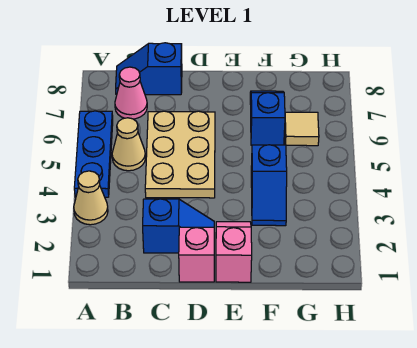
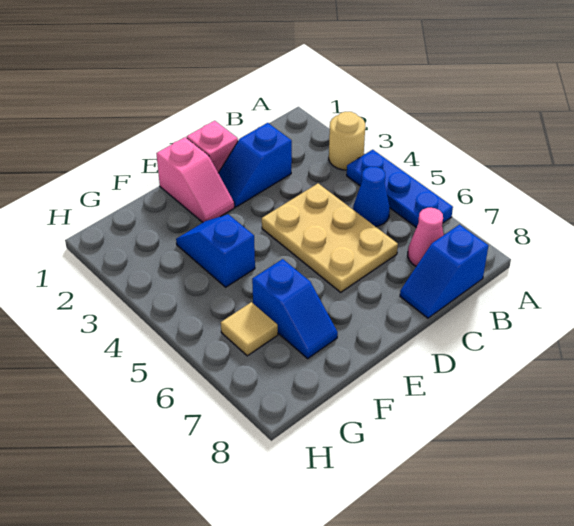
tan cone A3 level 1 -> tan round brick A3 level 1
tan cone B5 level 1 -> blue cone B5 level 1
blue slope B8:C8 level 1 top C -> blue slope B8:C8 level 1 top B

